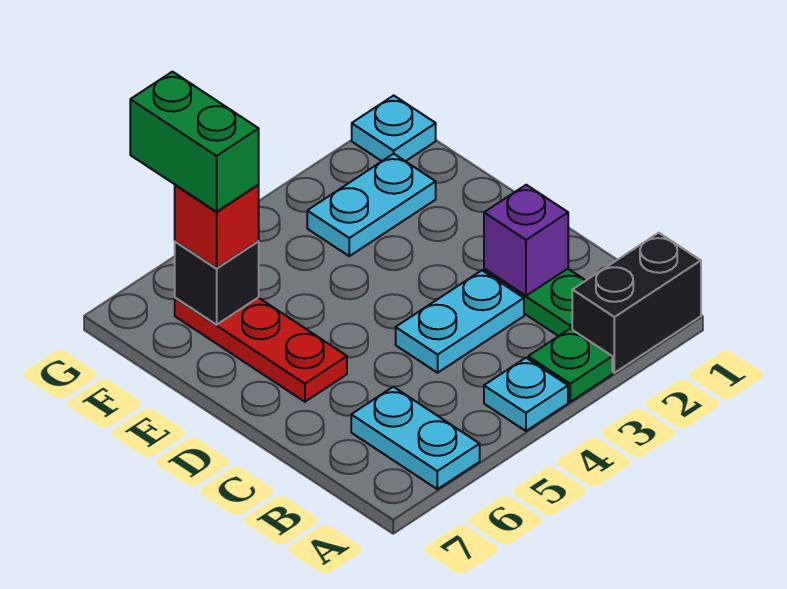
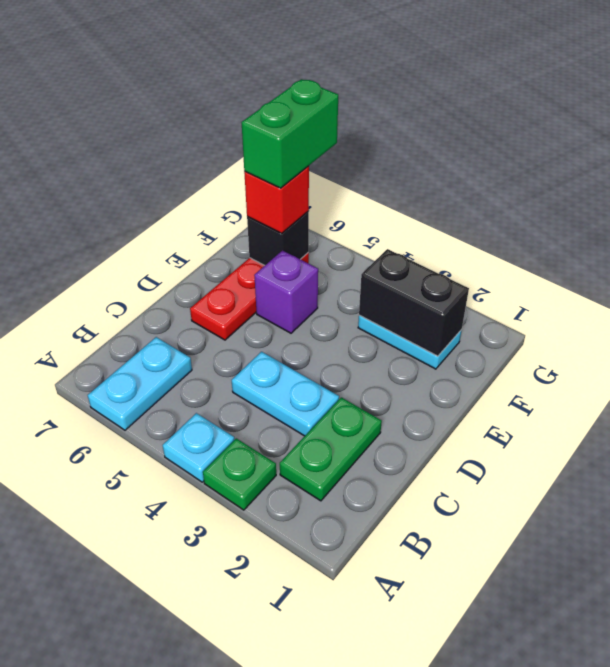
black brick A1:A2 level 1 -> black brick F2:F3 level 2
purple brick C2 level 2 -> purple brick E5 level 1
cyan plate G1 level 1 -> none

